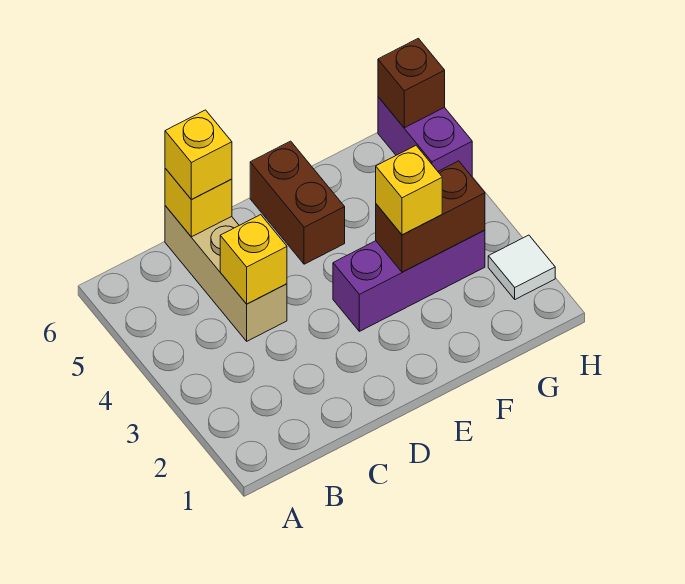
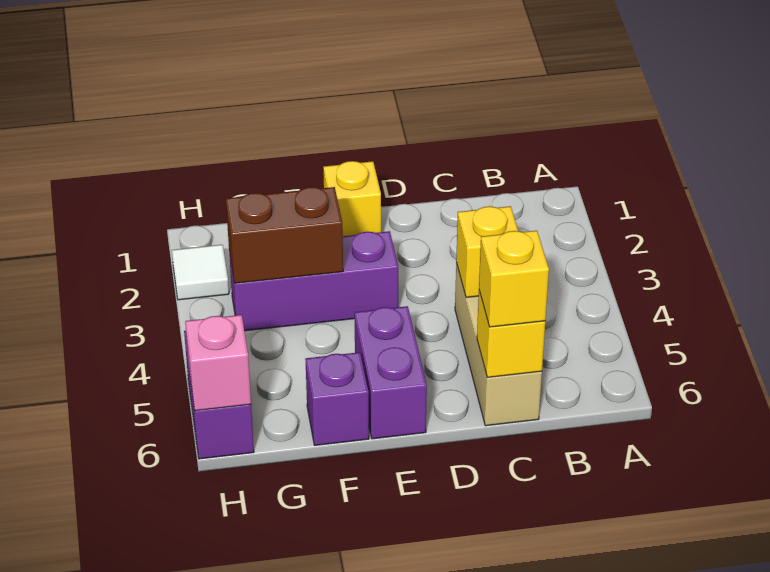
brown brick E5:E6 level 1 -> purple brick E5:E6 level 1
yellow brick F3 level 3 -> yellow brick E1 level 1
none -> purple brick F6 level 1
brown brick H6 level 2 -> pink brick H6 level 2

